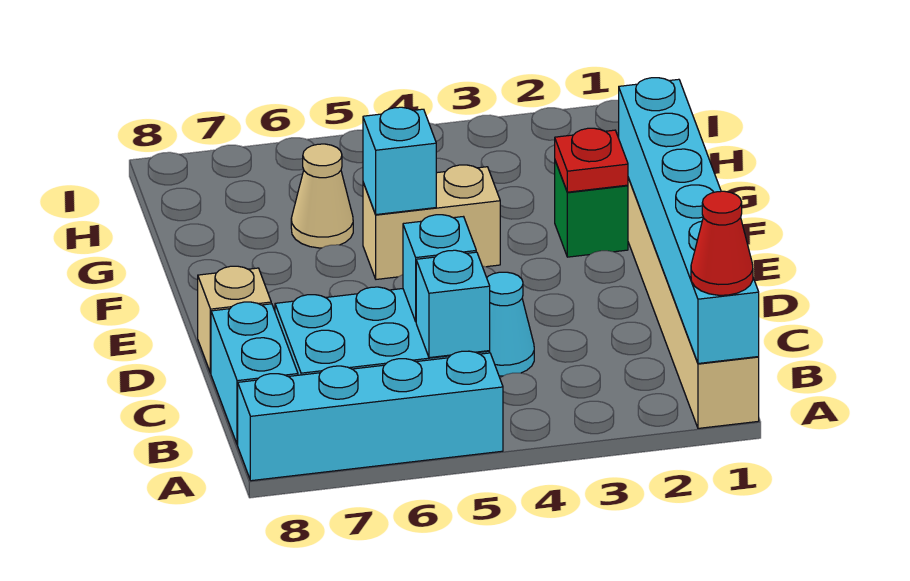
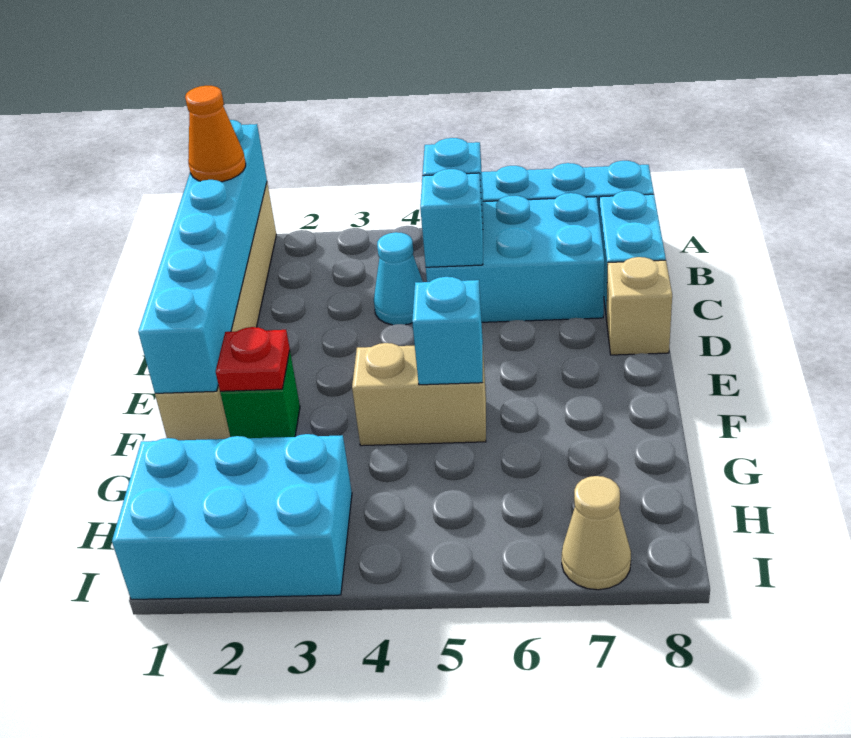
red cone A1 level 3 -> none
none -> orange cone B1 level 3
tan cone G6 level 1 -> tan cone I7 level 1
none -> cyan brick H1:I3 level 1

